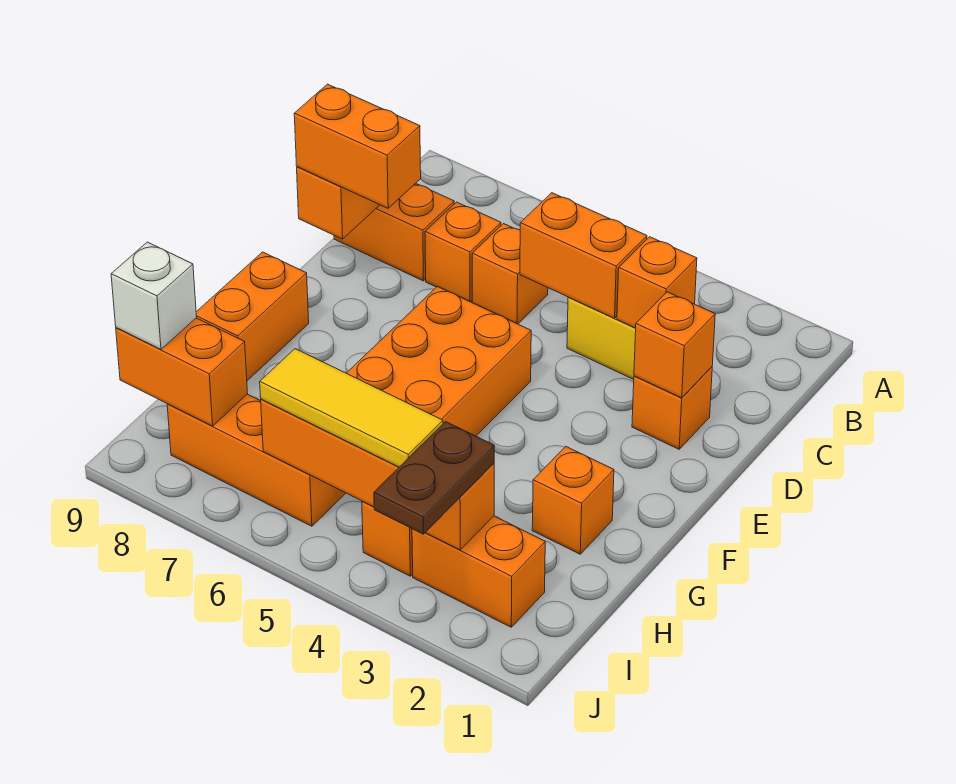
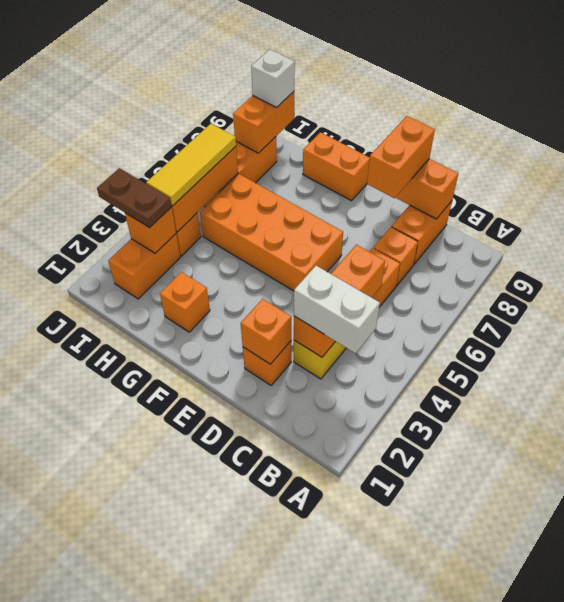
none -> white brick B3:C3 level 3

